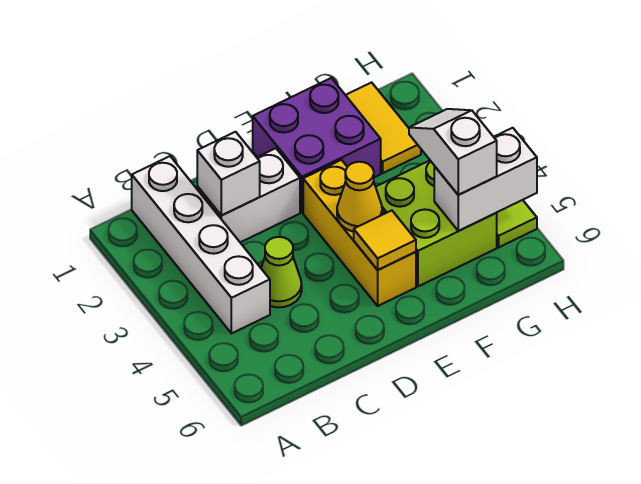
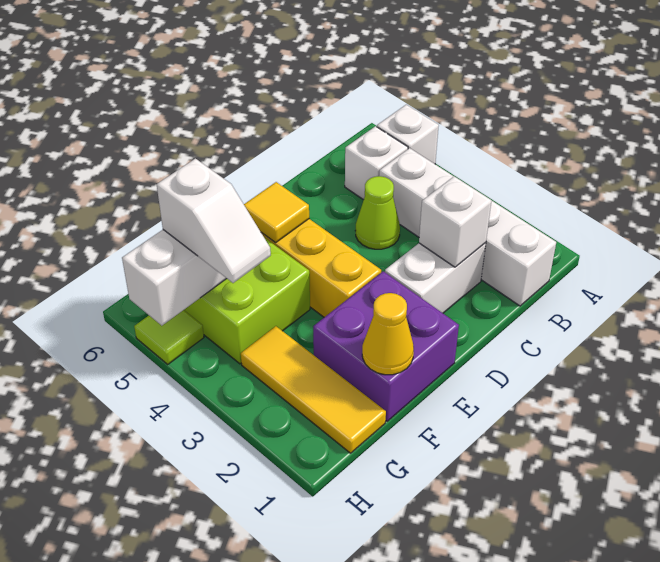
none -> white brick A5 level 1
none -> white brick B5 level 1
yellow cone E4 level 2 -> yellow cone F1 level 2
yellow tile G1:G2 level 1 -> yellow tile G1:G3 level 1

